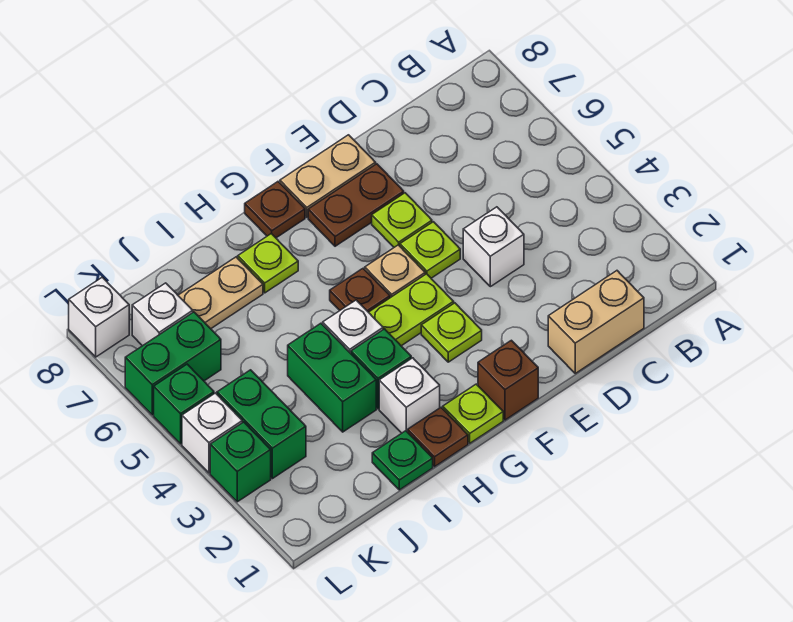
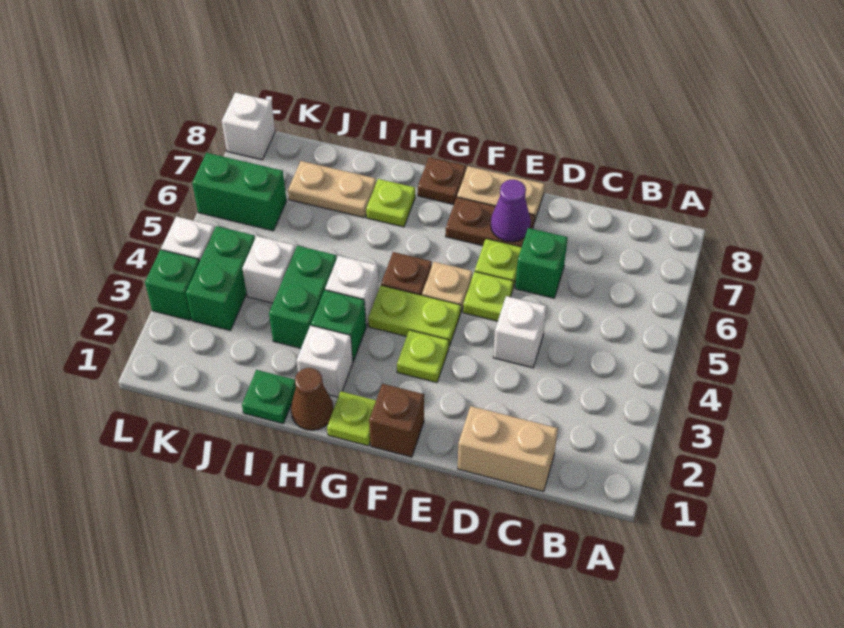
none -> purple cone E7 level 2
brown plate H1 level 1 -> brown cone H1 level 1
white brick K7 level 1 -> white brick J4 level 1
green brick L5 level 1 -> green brick D6 level 1

